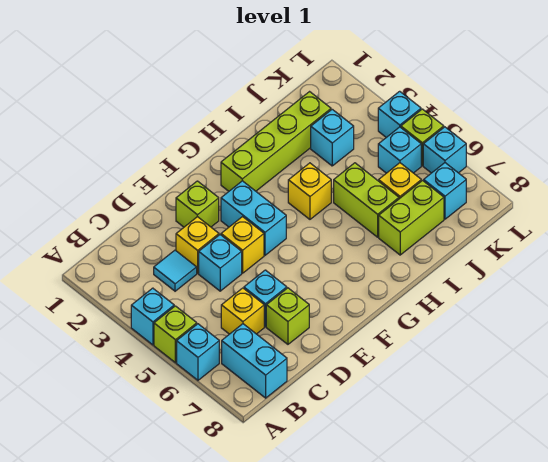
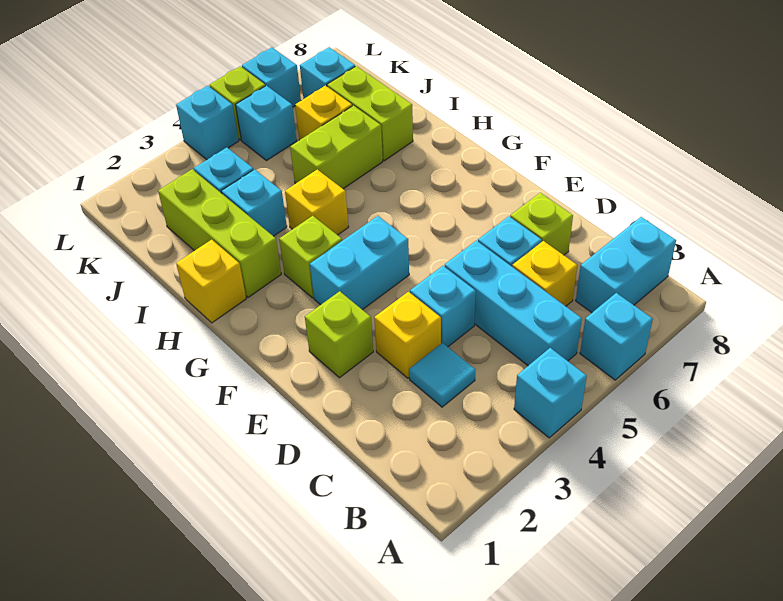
lime brick A5 level 1 -> lime brick G3 level 1
none -> cyan brick B5:D5 level 1
yellow brick E4 level 1 -> yellow brick H1 level 1
lime brick G2:J2 level 1 -> lime brick H2:J2 level 1
none -> cyan brick I3 level 1

